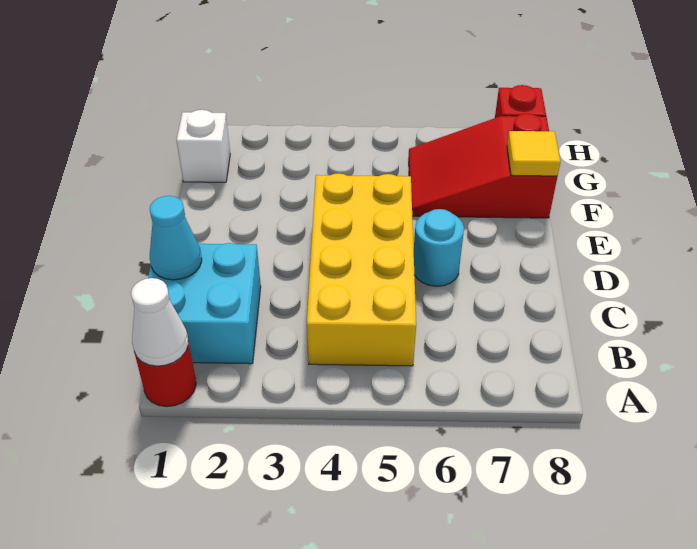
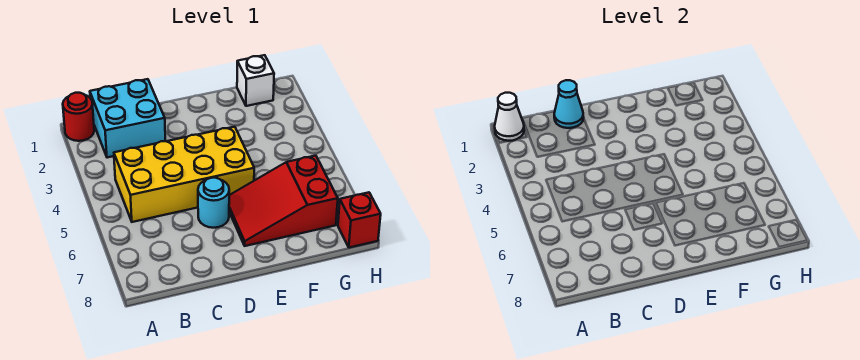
red slope F6:G8 level 1 top 8 -> red slope E6:G7 level 1 top G
yellow tile F8 level 2 -> none

